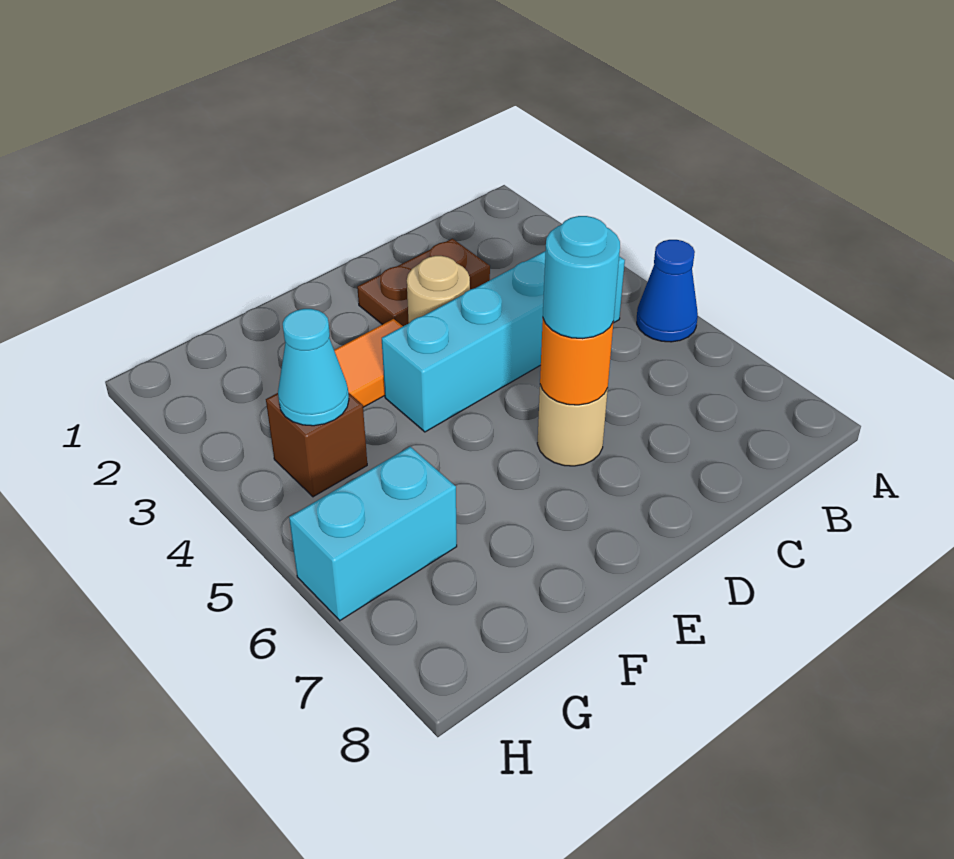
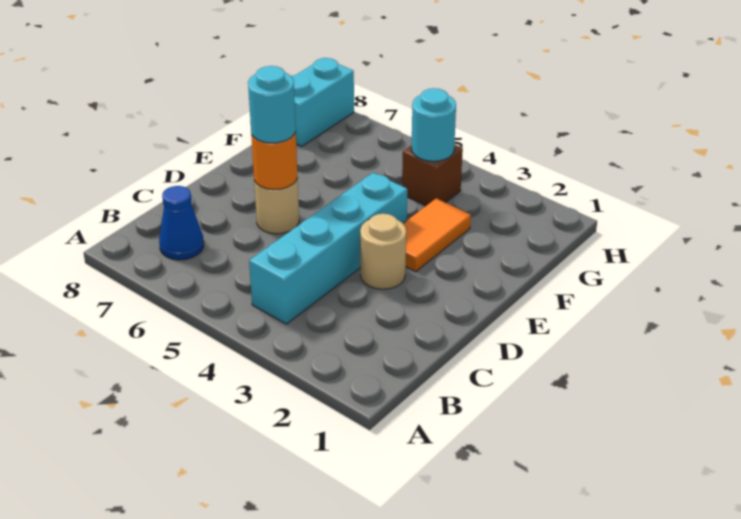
blue cone A5 level 1 -> blue cone B7 level 1
brown plate C2:D2 level 1 -> none
cyan cone G4 level 2 -> cyan round brick G4 level 2
cyan brick G6:H6 level 1 -> cyan brick G8:H8 level 1

